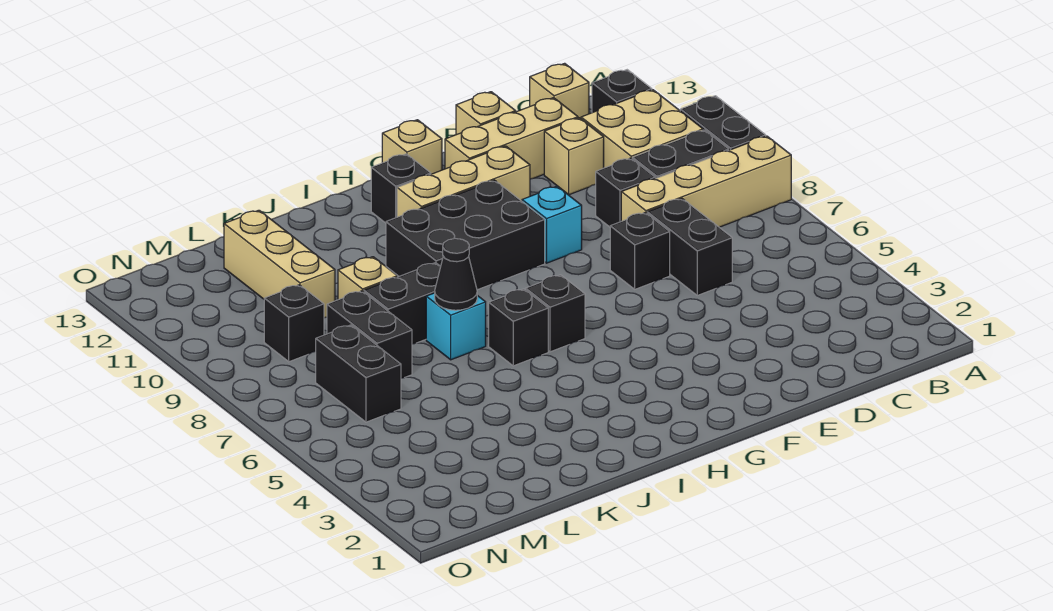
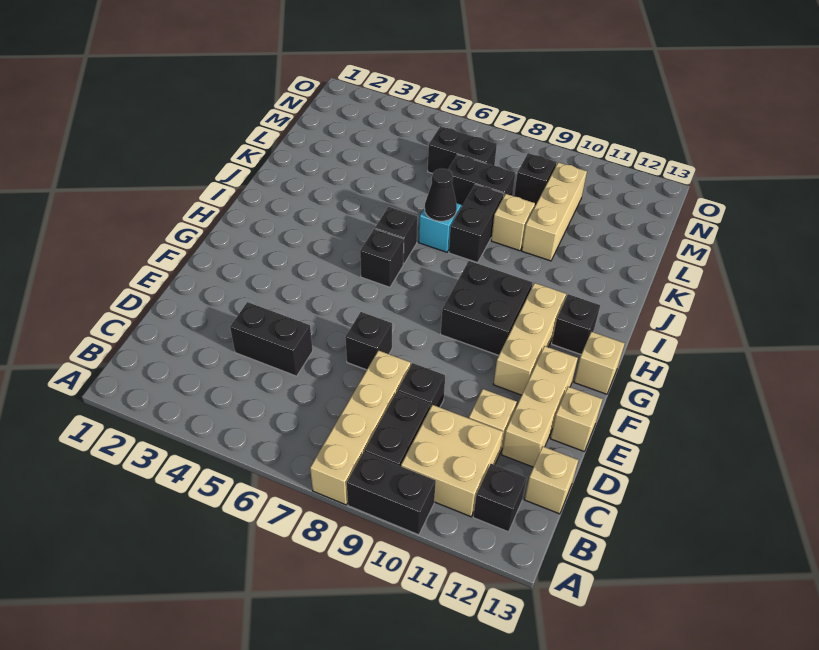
black brick D6:D7 level 1 -> black brick D4:D5 level 1
cyan brick F9 level 1 -> none
black brick G9:I10 level 1 -> black brick G9:H10 level 1
tan brick L10:L12 level 1 -> tan brick K10:M10 level 1

